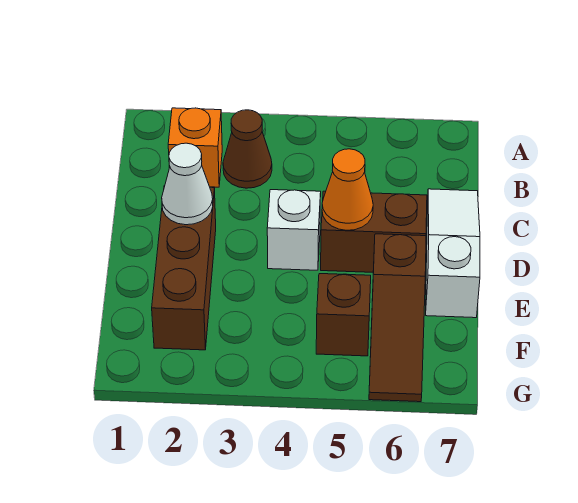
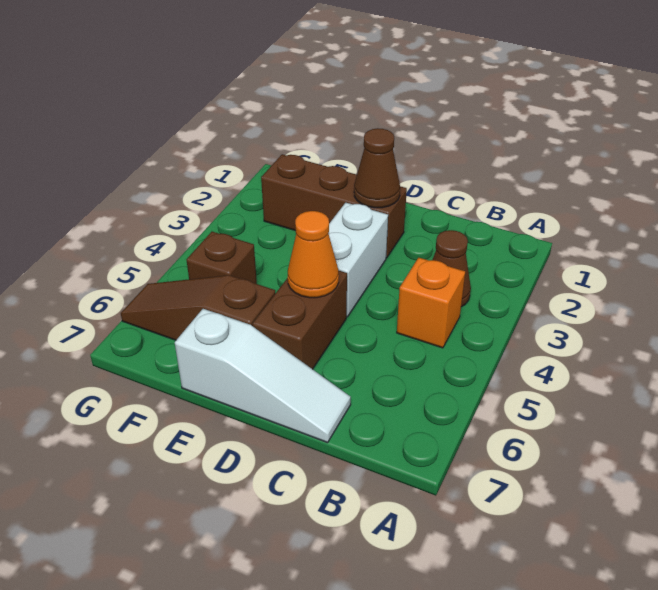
orange brick B2 level 1 -> orange brick B4 level 1
white cone D2 level 2 -> brown cone D2 level 2
white brick D4 level 1 -> white brick D3:D4 level 1

